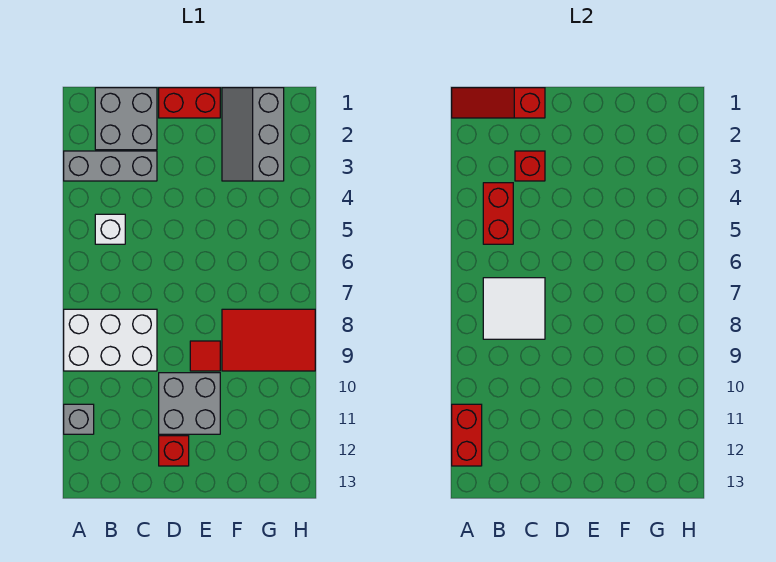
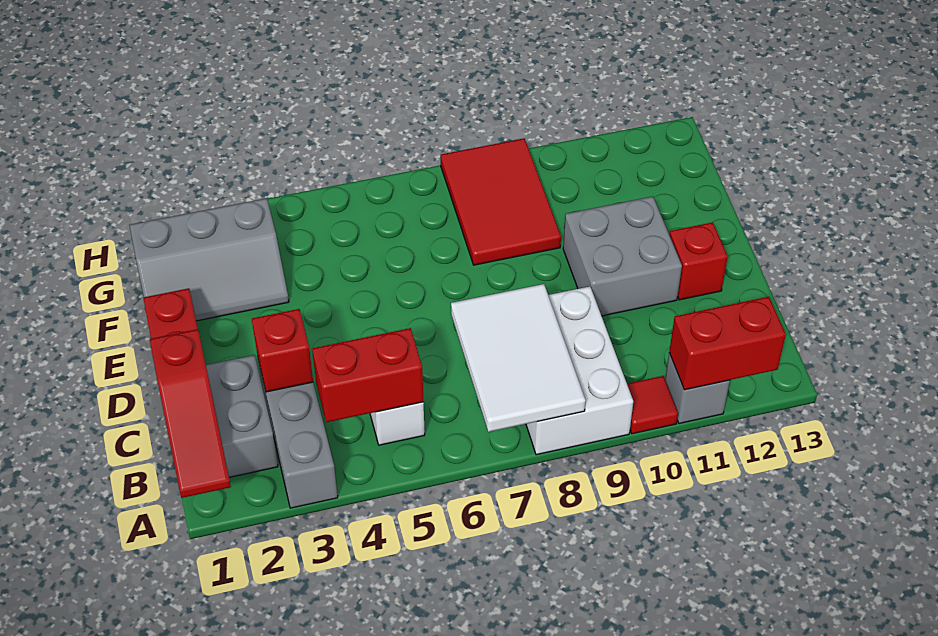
white tile B7:C8 level 2 -> white tile A7:C8 level 2
red tile E9 level 1 -> red tile A10 level 1

